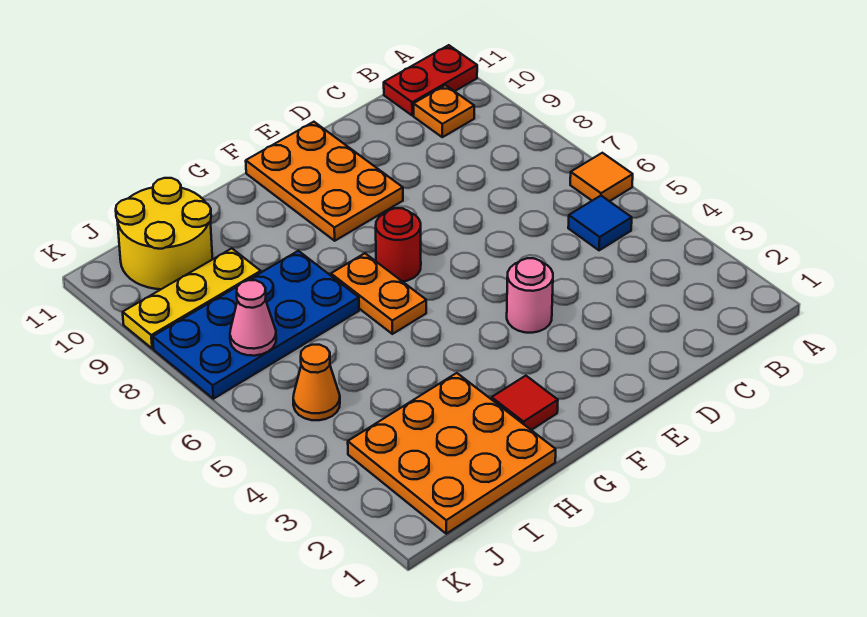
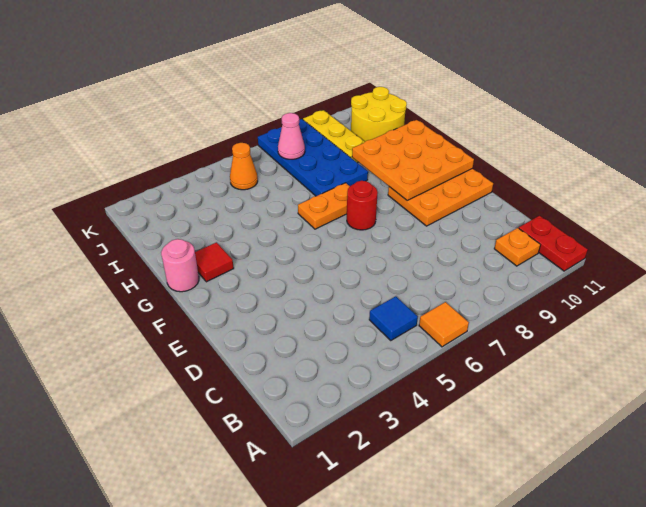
pink round brick E4 level 1 -> pink round brick G1 level 1
orange plate H1:J3 level 1 -> orange plate F9:H11 level 2

